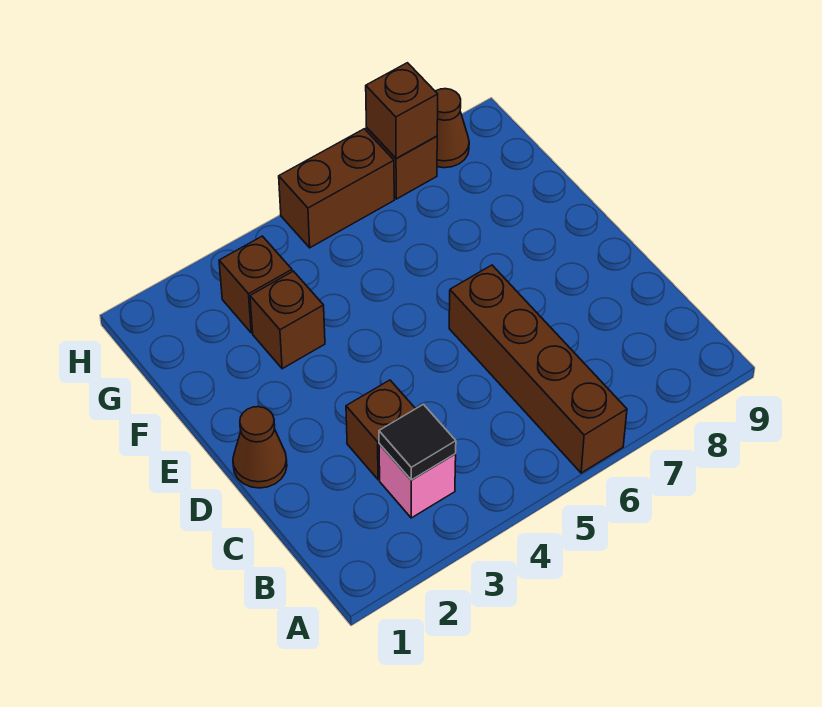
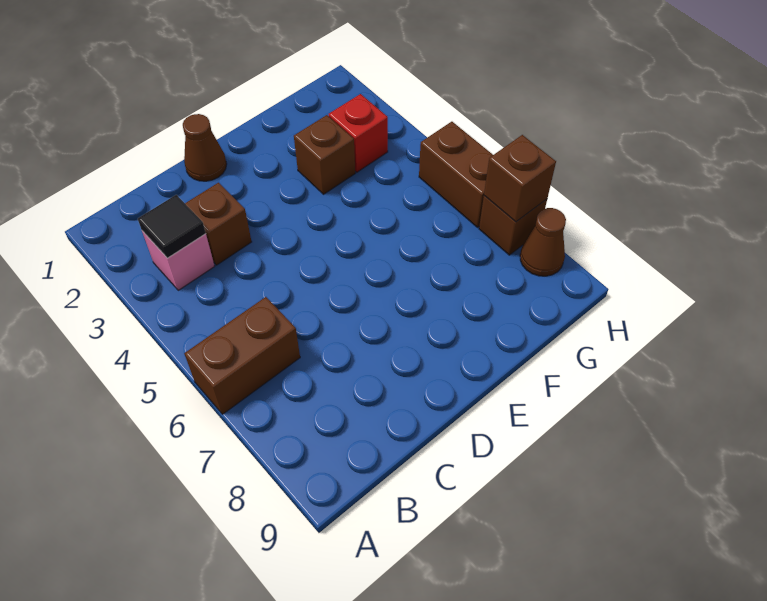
brown brick A6:D6 level 1 -> brown brick A6:B6 level 1
brown brick G3 level 1 -> red brick G3 level 1

